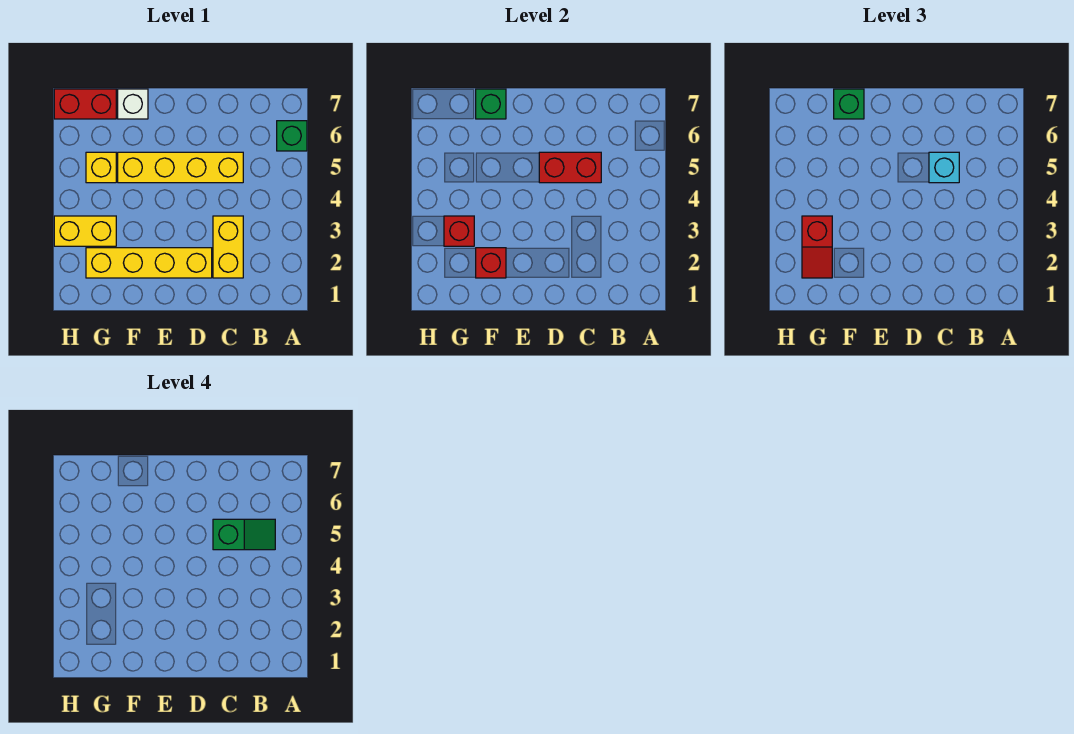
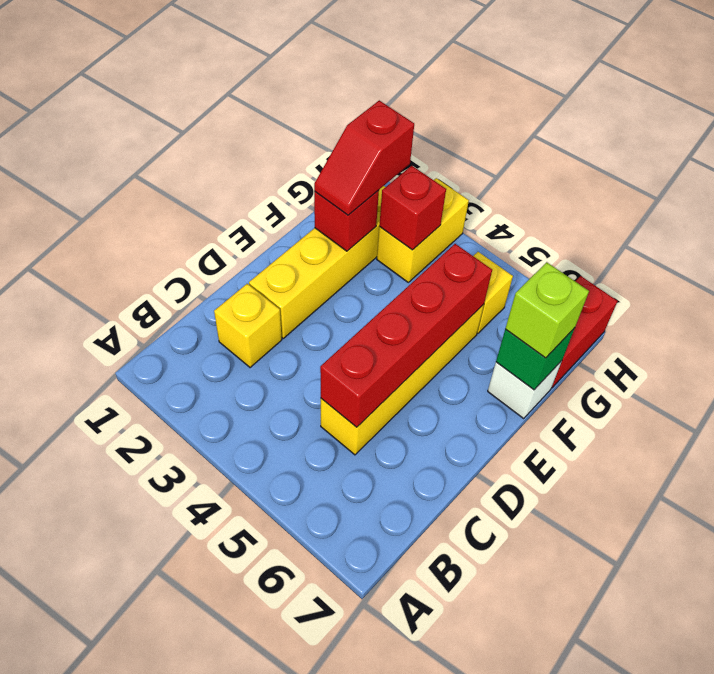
green brick A6 level 1 -> none
green slope B5:C5 level 4 top C -> none
yellow brick C2:C3 level 1 -> yellow brick C2 level 1
red brick C5:D5 level 2 -> red brick C5:F5 level 2
cyan brick C5 level 3 -> none
green brick F7 level 3 -> lime brick F7 level 3
red slope G2:G3 level 3 top 3 -> red slope F2:G2 level 3 top G

